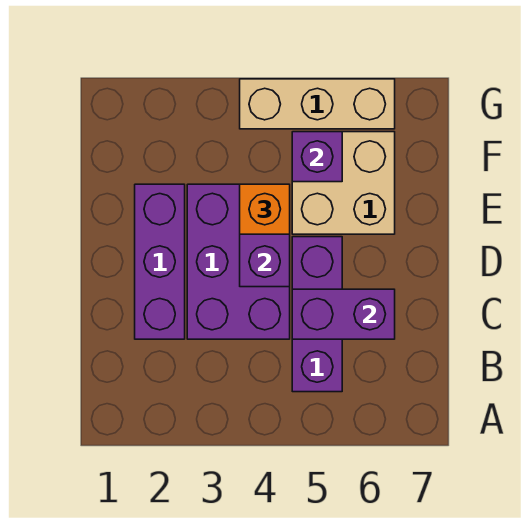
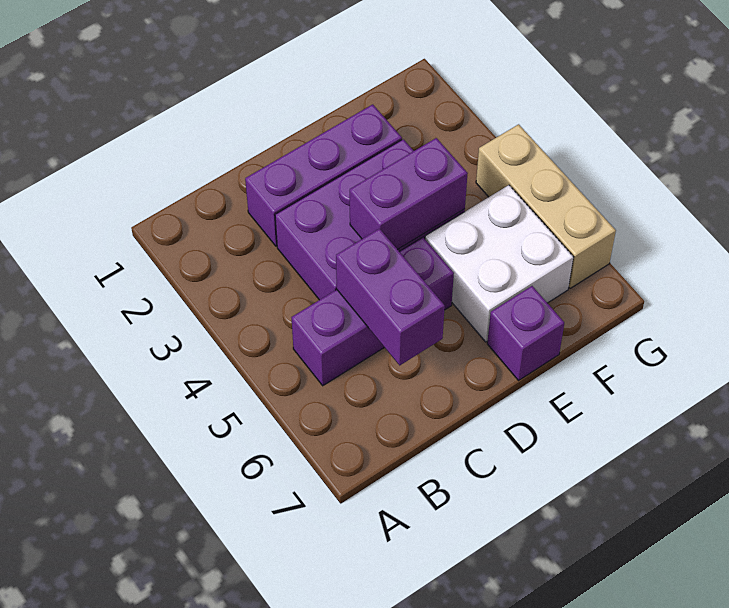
orange brick E4 level 3 -> none
tan brick E5:F6 level 1 -> white brick E5:F6 level 1
purple brick F5 level 2 -> purple brick E7 level 1

